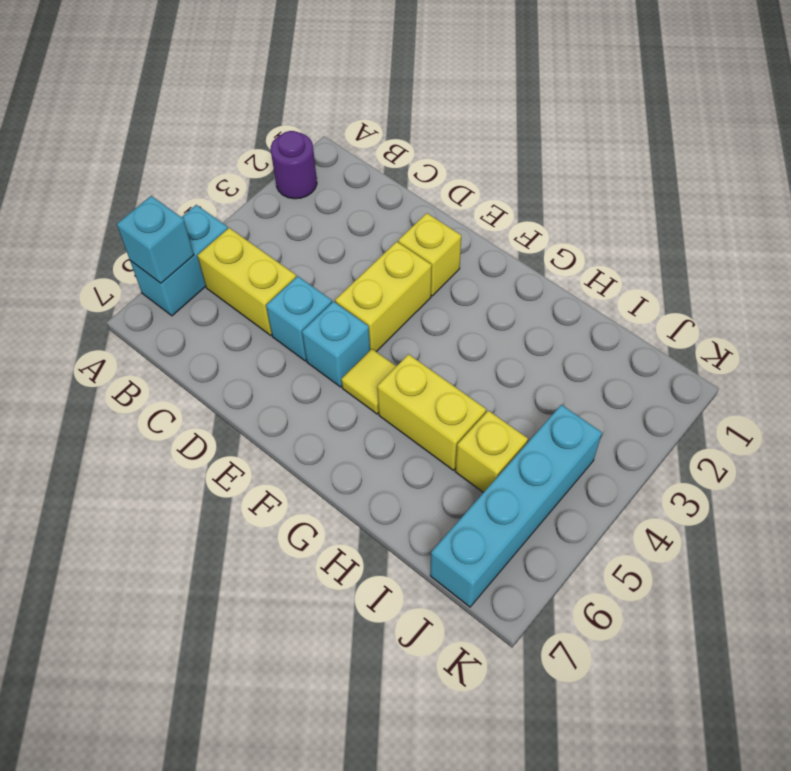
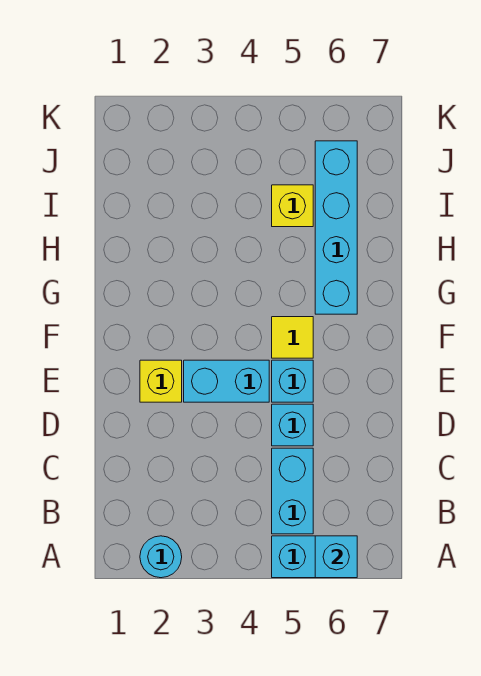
purple round brick A2 level 1 -> cyan round brick A2 level 1
yellow brick B5:C5 level 1 -> cyan brick B5:C5 level 1
yellow brick E3:E4 level 1 -> cyan brick E3:E4 level 1
yellow brick G5:H5 level 1 -> none
cyan brick J4:J7 level 1 -> cyan brick G6:J6 level 1

